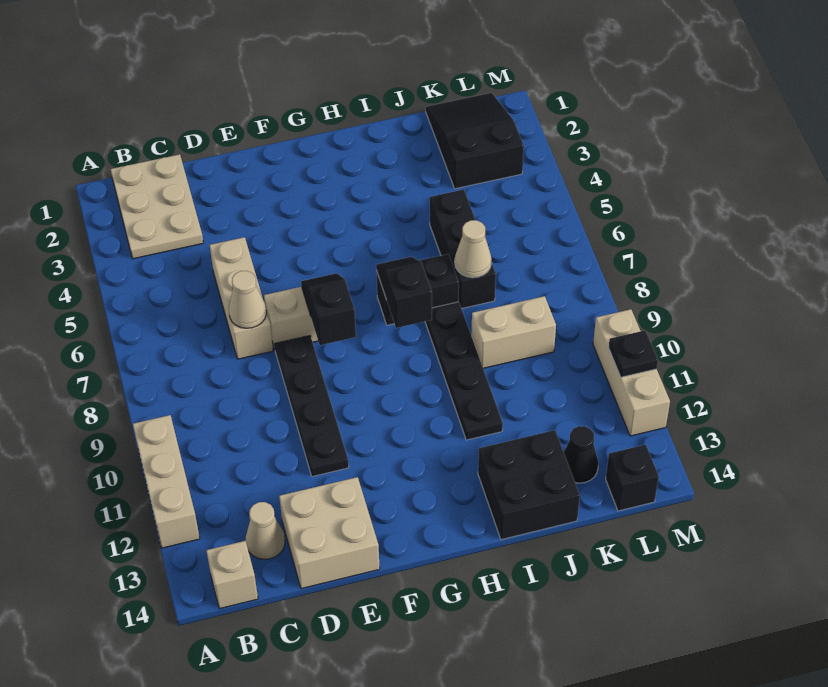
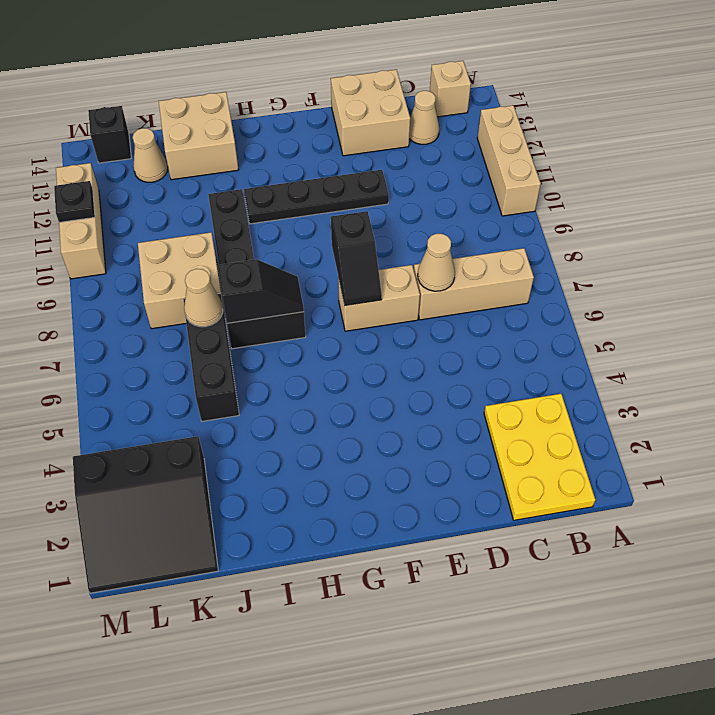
tan plate B1:C3 level 1 -> yellow plate B1:C3 level 1
tan brick D5:D7 level 1 -> tan brick B7:D7 level 1
black plate E8:E11 level 1 -> black plate E11:H11 level 1
black slope H7:H8 level 2 top 8 -> black slope H7:I7 level 2 top I
black brick I13:J14 level 1 -> tan brick I13:J14 level 1
tan brick J9:K9 level 1 -> tan brick J8:K9 level 1
black slope K1:L3 level 1 top 3 -> black slope K1:M3 level 1 top 3
black cone K13 level 1 -> tan cone K13 level 1

